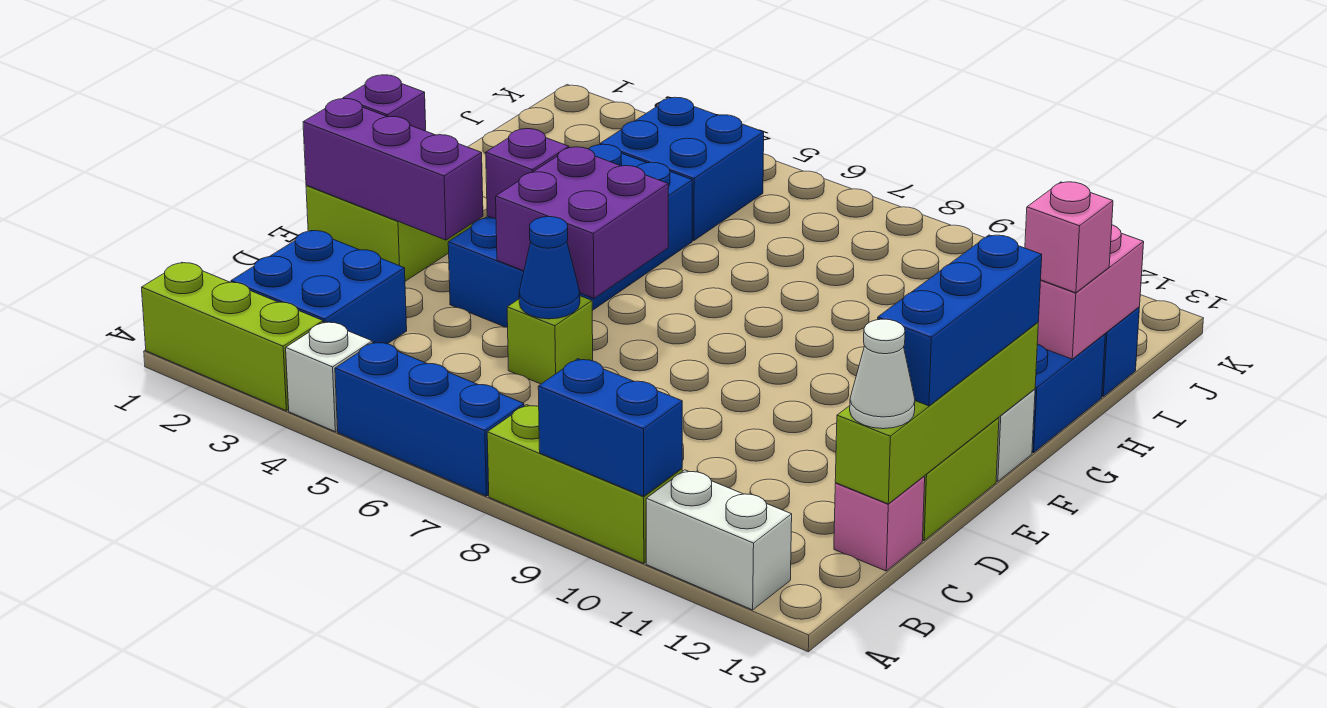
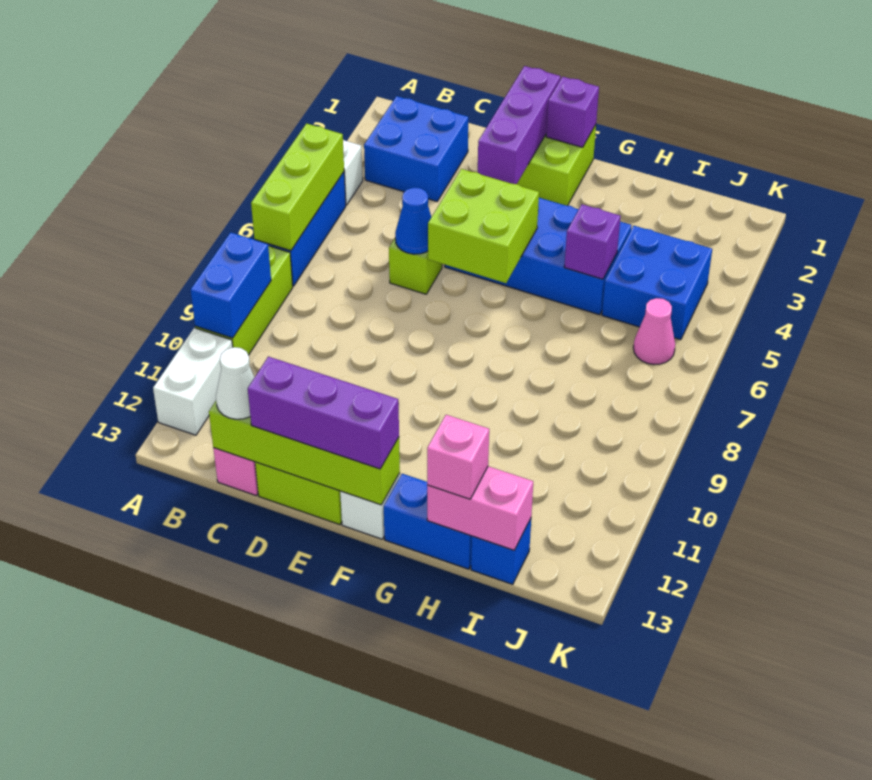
lime brick A1:A3 level 1 -> lime brick A5:A7 level 2
blue brick D13:F13 level 3 -> purple brick D13:F13 level 3
purple brick E5:F6 level 2 -> lime brick E5:F6 level 2
purple brick F4 level 2 -> purple brick H5 level 2
none -> pink cone J6 level 1

